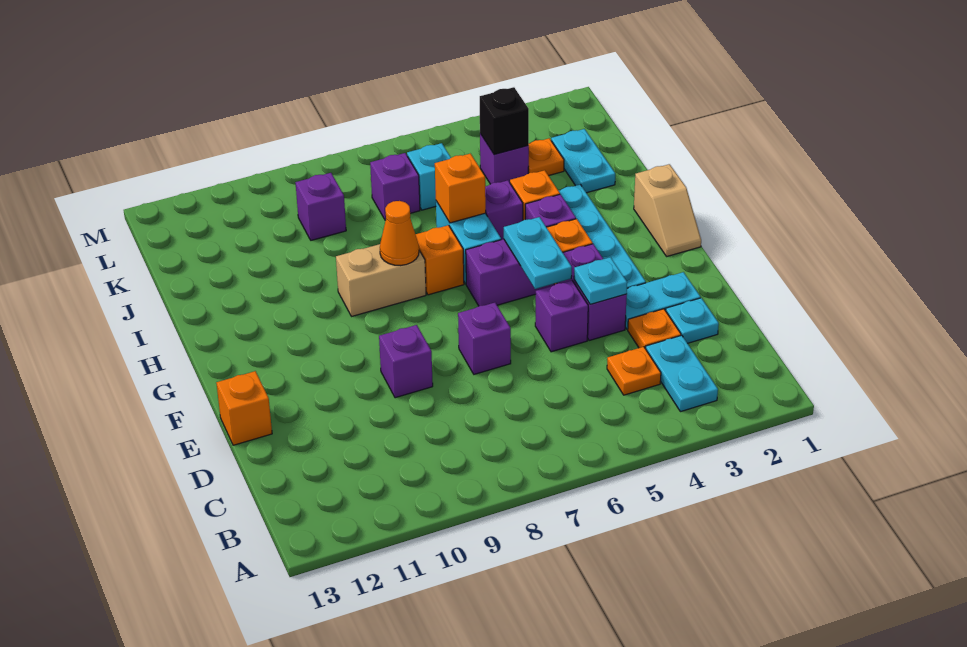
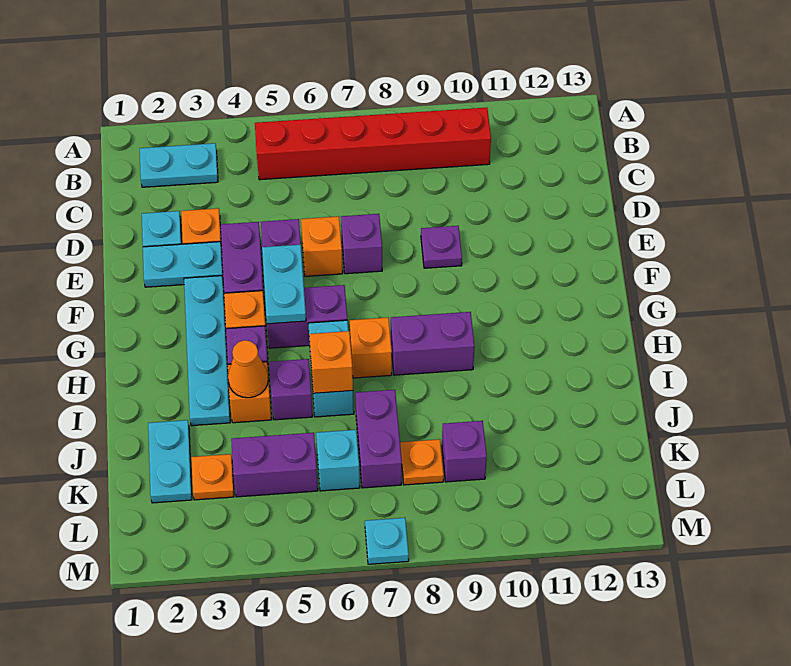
cyan plate B3:C3 level 1 -> cyan plate B2:B3 level 1
none -> red brick B5:B10 level 1
orange plate C4 level 1 -> orange plate K8 level 1
cyan plate E4 level 2 -> cyan plate M7 level 1
purple brick E9 level 1 -> purple plate E9 level 1
orange brick E13 level 1 -> orange brick E6 level 1
tan slope G1:H1 level 1 top H -> none
tan brick H8:H9 level 1 -> purple brick H8:H9 level 1
orange cone H8 level 2 -> orange cone I4 level 2
purple brick K4 level 1 -> purple brick K4:K5 level 1
black brick K4 level 2 -> none
purple brick K7 level 1 -> purple brick J7:K7 level 1

